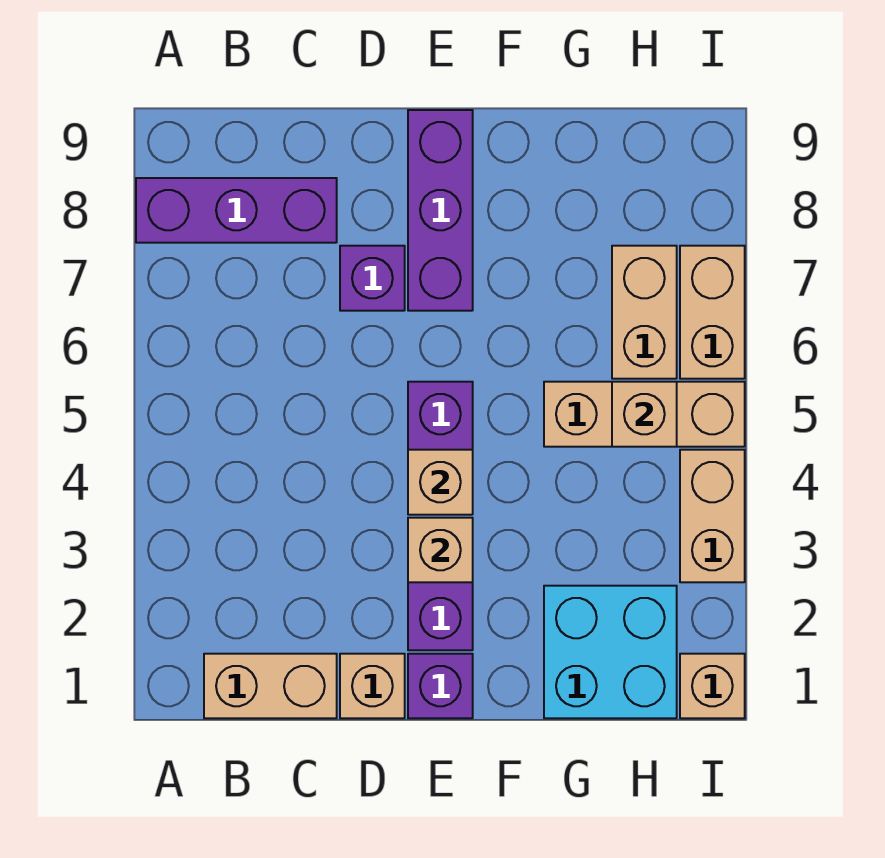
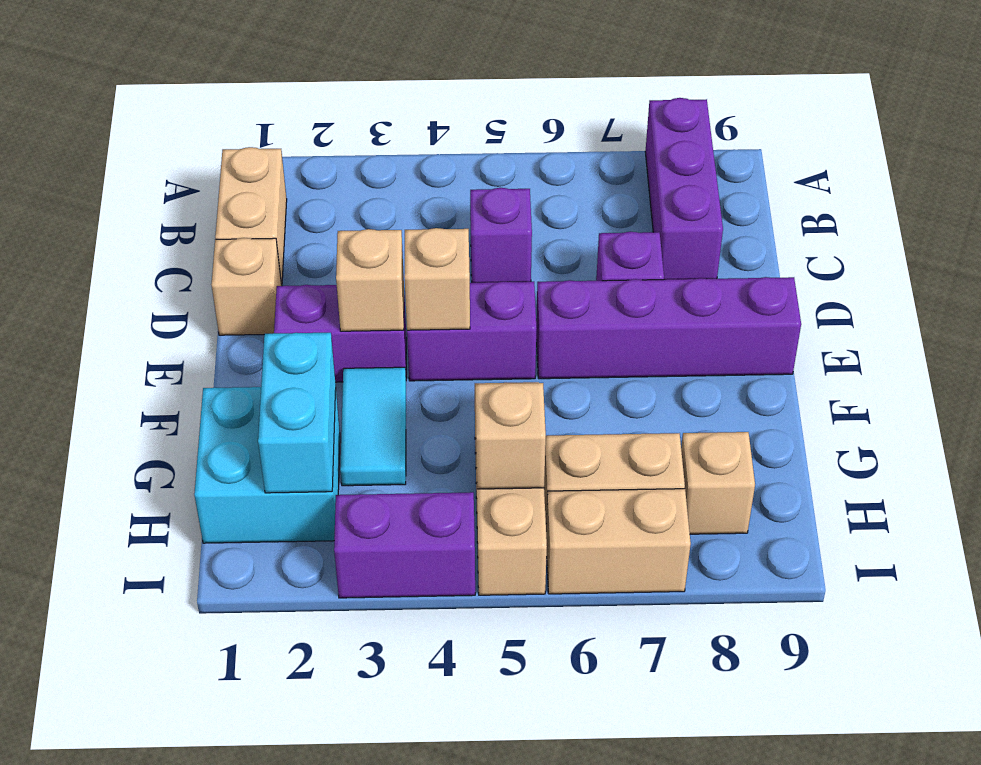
purple brick E1 level 1 -> purple brick C5 level 1
purple brick E7:E9 level 1 -> purple brick E6:E9 level 1
none -> cyan tile F3:G3 level 1
none -> cyan brick G2:H2 level 2
tan brick I1 level 1 -> tan brick H8 level 1
tan brick I3:I4 level 1 -> purple brick I3:I4 level 1

